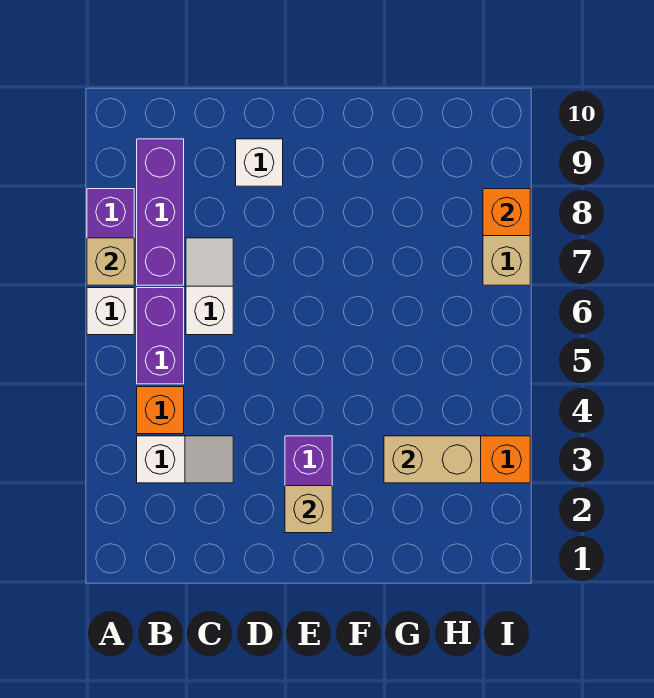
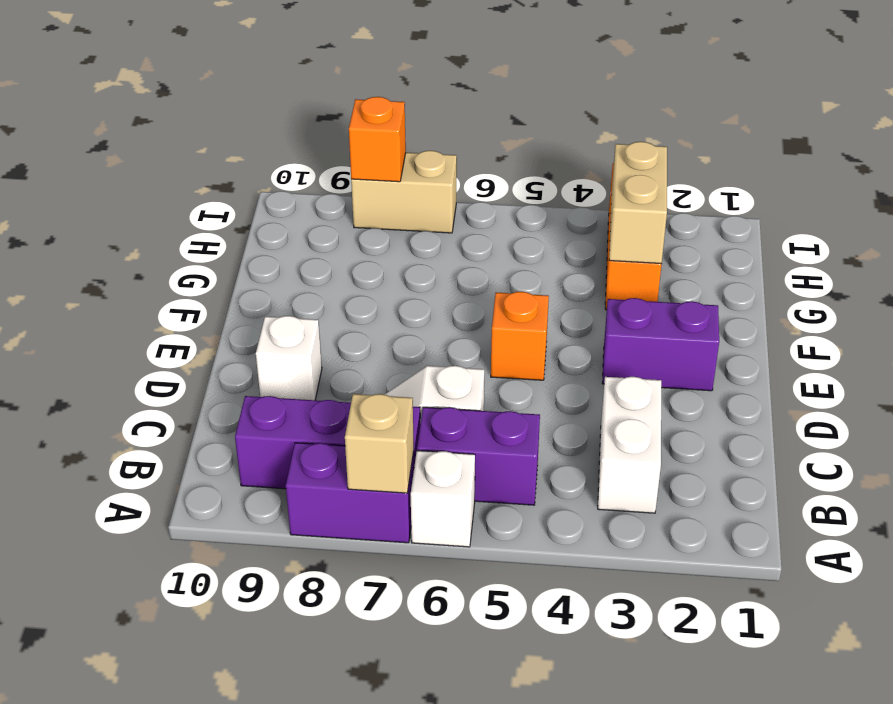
white slope B3:C3 level 1 top B -> white brick B3:C3 level 1
orange brick B4 level 1 -> orange brick E5 level 1
tan brick E2 level 2 -> none

